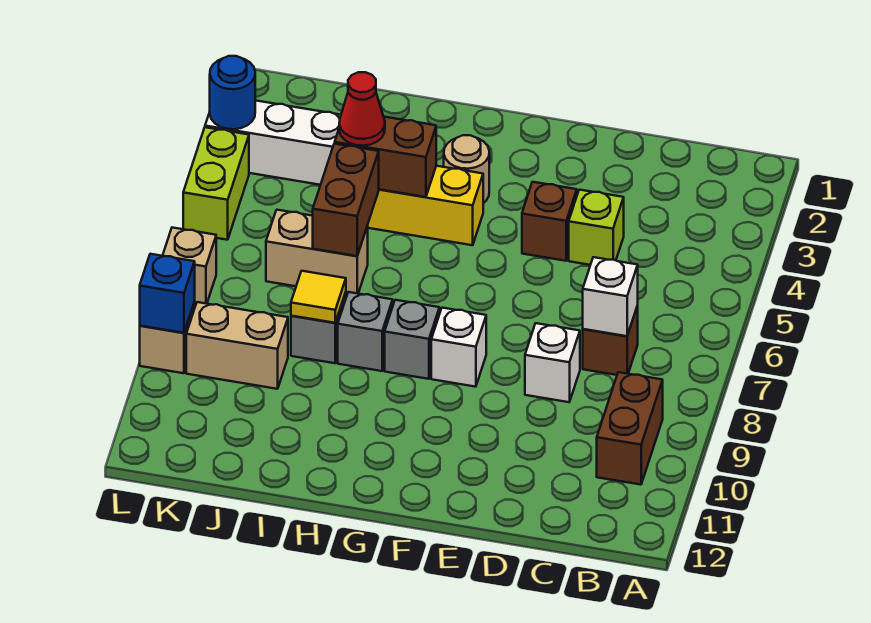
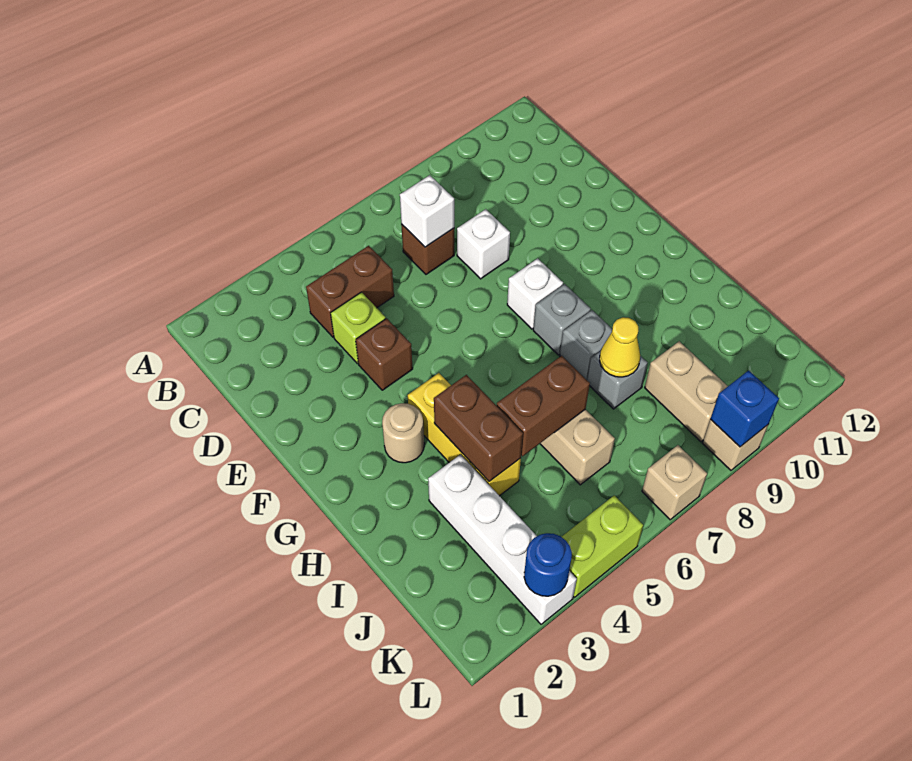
brown brick B9:B10 level 1 -> brown brick C4:C5 level 1
red cone I4 level 3 -> none
yellow tile I8 level 2 -> yellow cone I8 level 2

